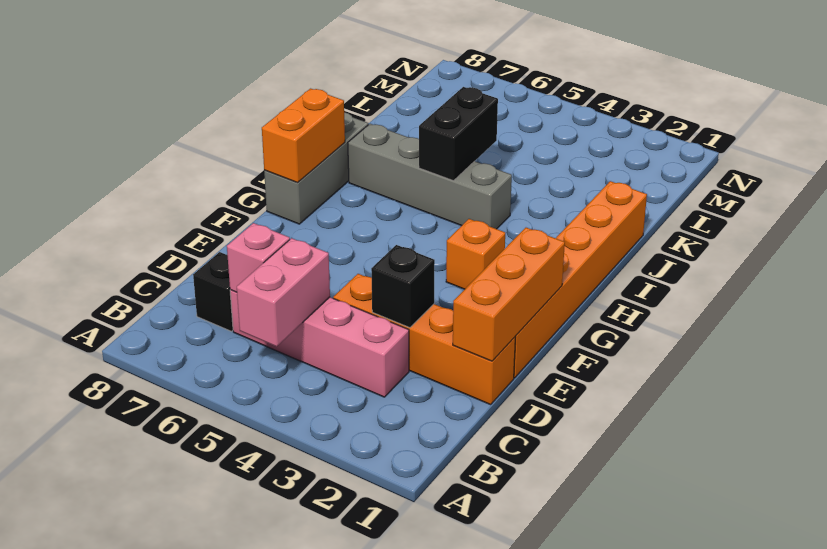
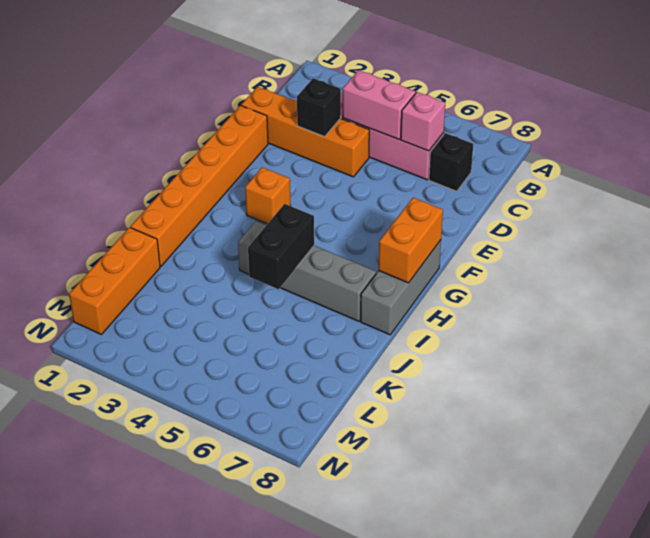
pink brick B5:C5 level 2 -> pink brick C4:C5 level 2
orange brick D1:F1 level 2 -> orange brick K1:M1 level 1

